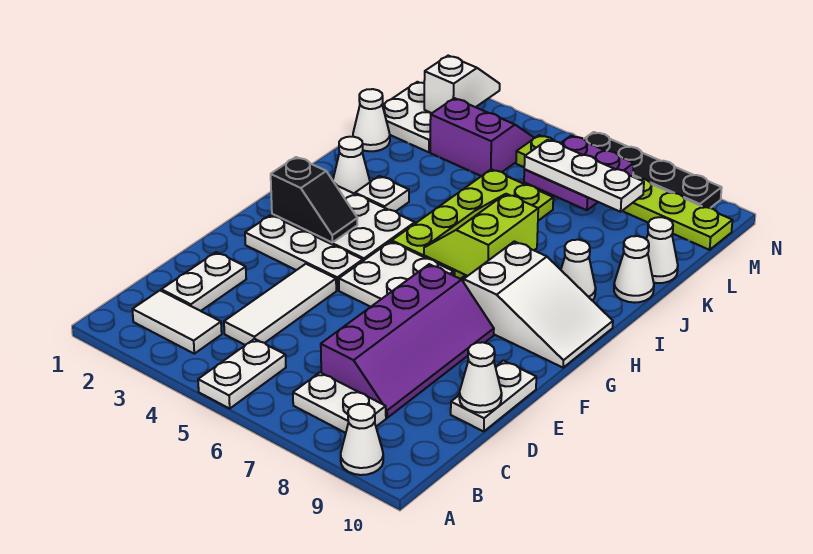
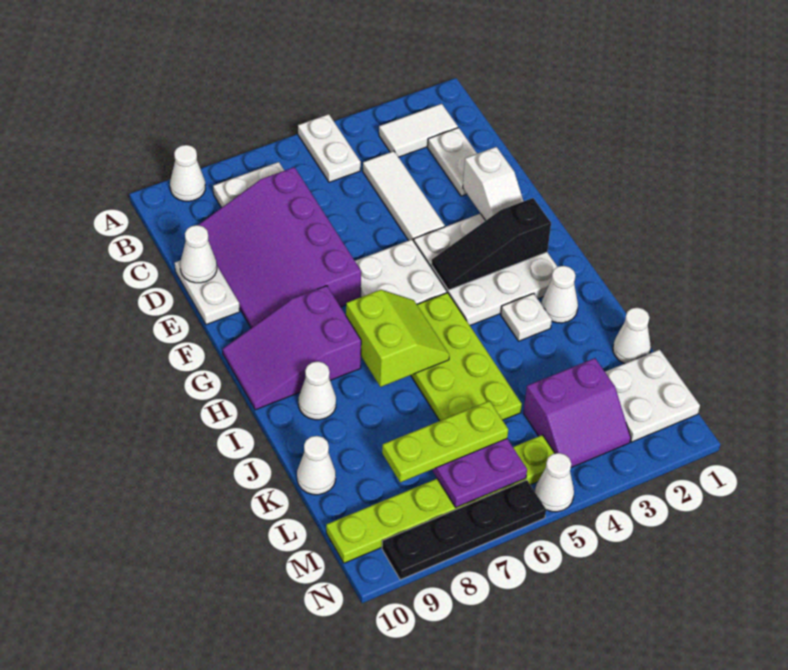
purple slope C7:F8 level 1 top 7 -> purple slope C7:F9 level 1 top 7
black slope G2:G3 level 2 top 2 -> black slope G2:G4 level 2 top 2
white slope G8:H10 level 1 top 8 -> purple slope G8:H10 level 1 top 8
white cone J10 level 1 -> white cone N5 level 1
white plate L6:L8 level 3 -> lime plate L6:L8 level 3
white slope M2:N2 level 2 top M -> white slope E2:F2 level 2 top E

